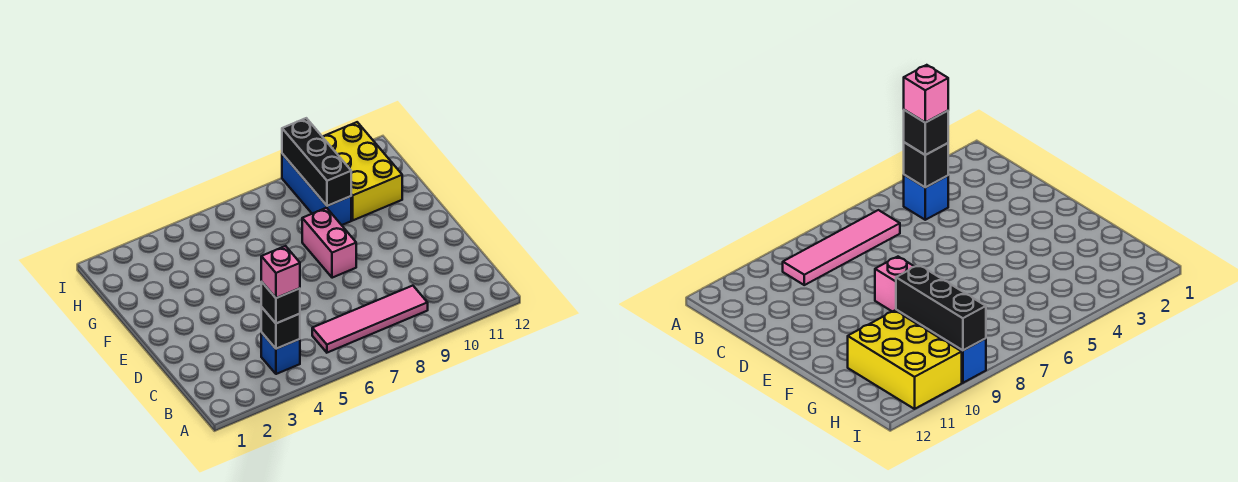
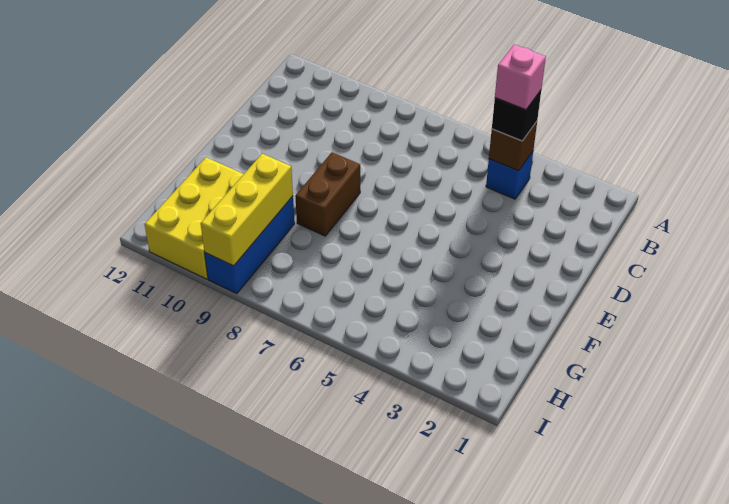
black brick B4 level 2 -> brown brick B4 level 2
pink tile B6:B9 level 1 -> none
pink brick E8:F8 level 1 -> brown brick E8:F8 level 1
black brick G9:I9 level 2 -> yellow brick G9:I9 level 2

